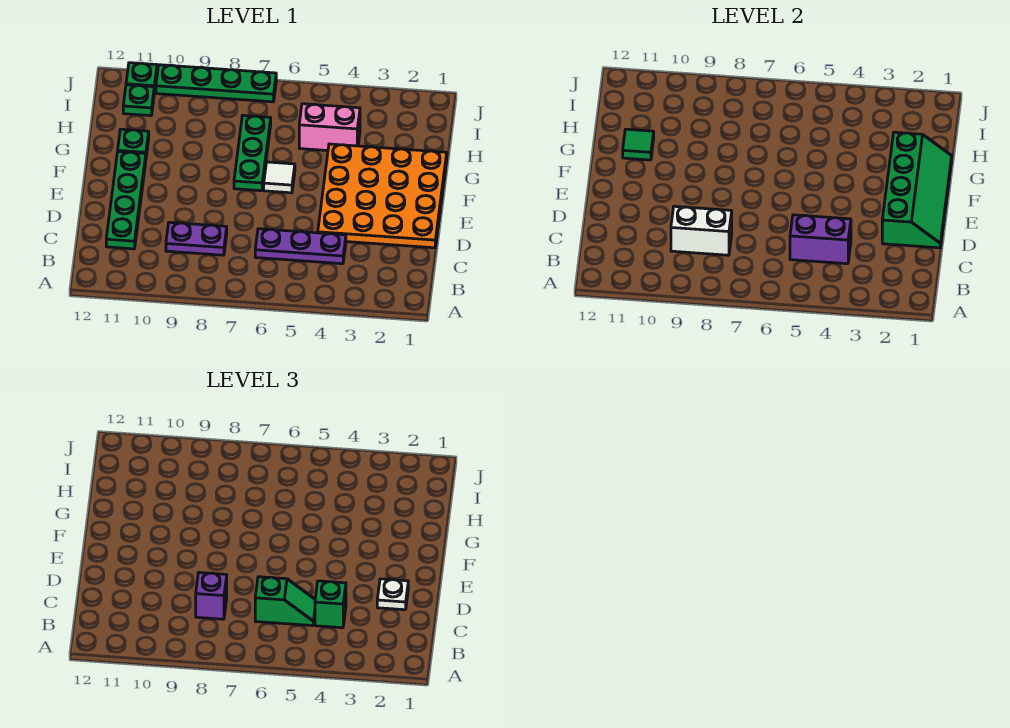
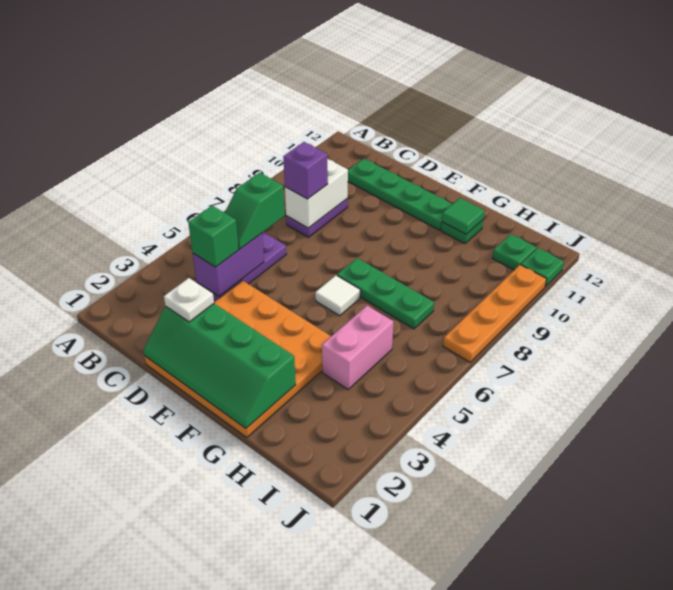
green plate J7:J10 level 1 -> orange plate J7:J10 level 1

